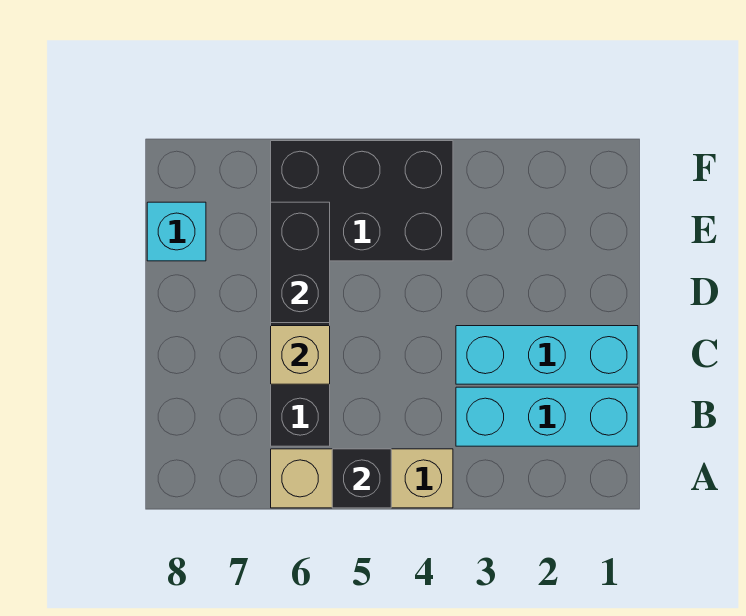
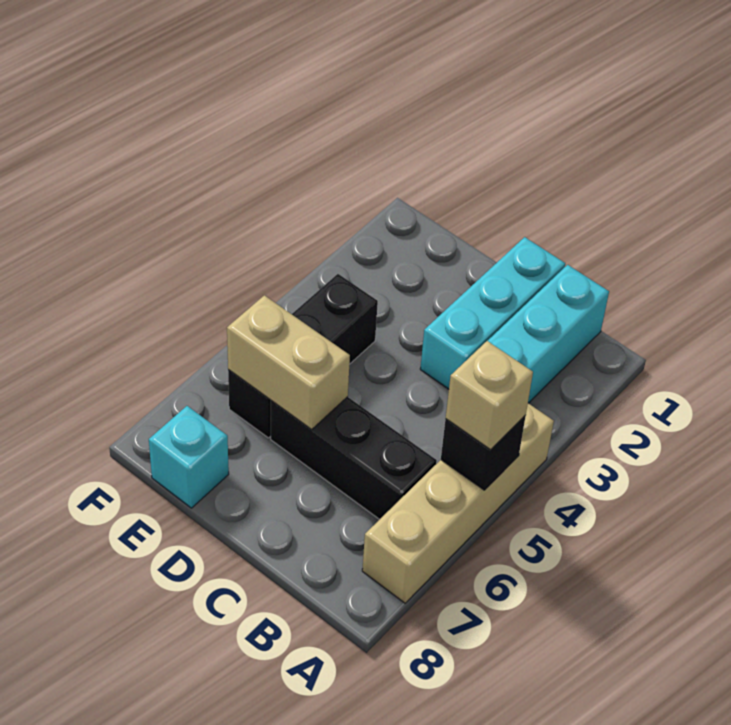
tan brick A4:A6 level 1 -> tan brick A4:A7 level 1
tan brick C6 level 2 -> tan brick A5 level 3
black brick D6:E6 level 2 -> tan brick D6:E6 level 2
black brick E4:F6 level 1 -> black brick E4:E6 level 1

